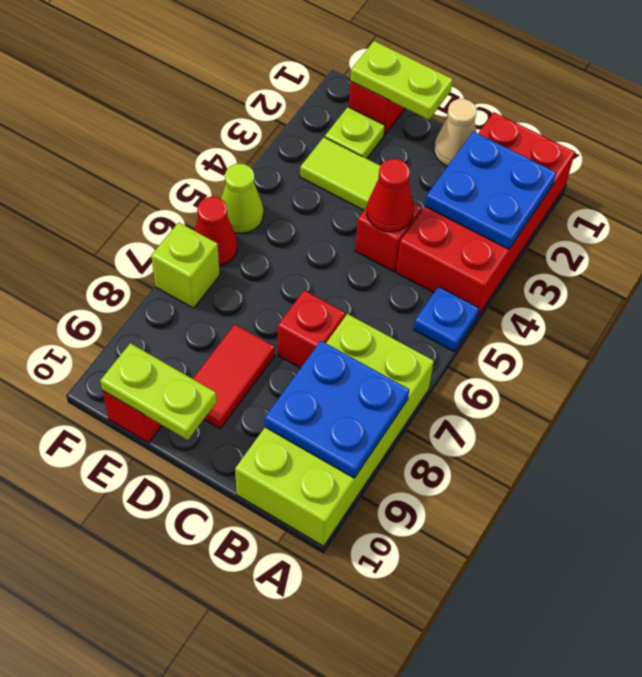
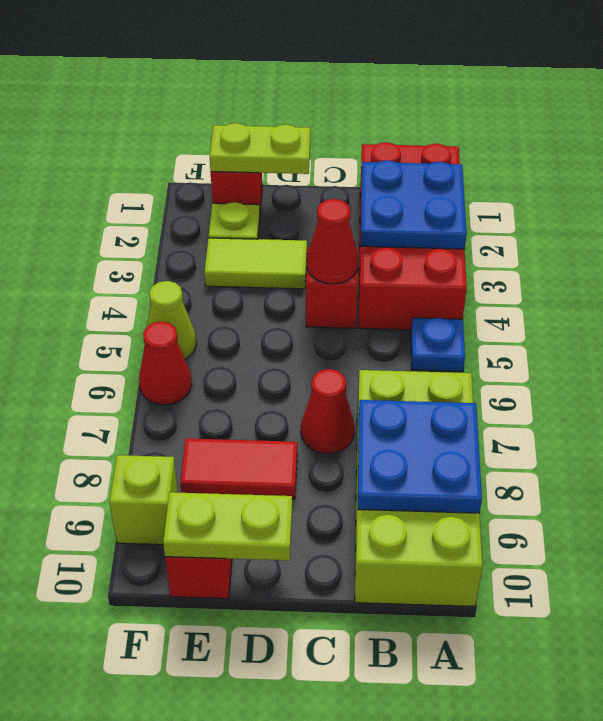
tan cone C1 level 1 -> none
red brick C7 level 1 -> red cone C7 level 1
red tile D8:D9 level 1 -> red tile D8:E8 level 1
lime brick F7 level 1 -> lime brick F9 level 1

